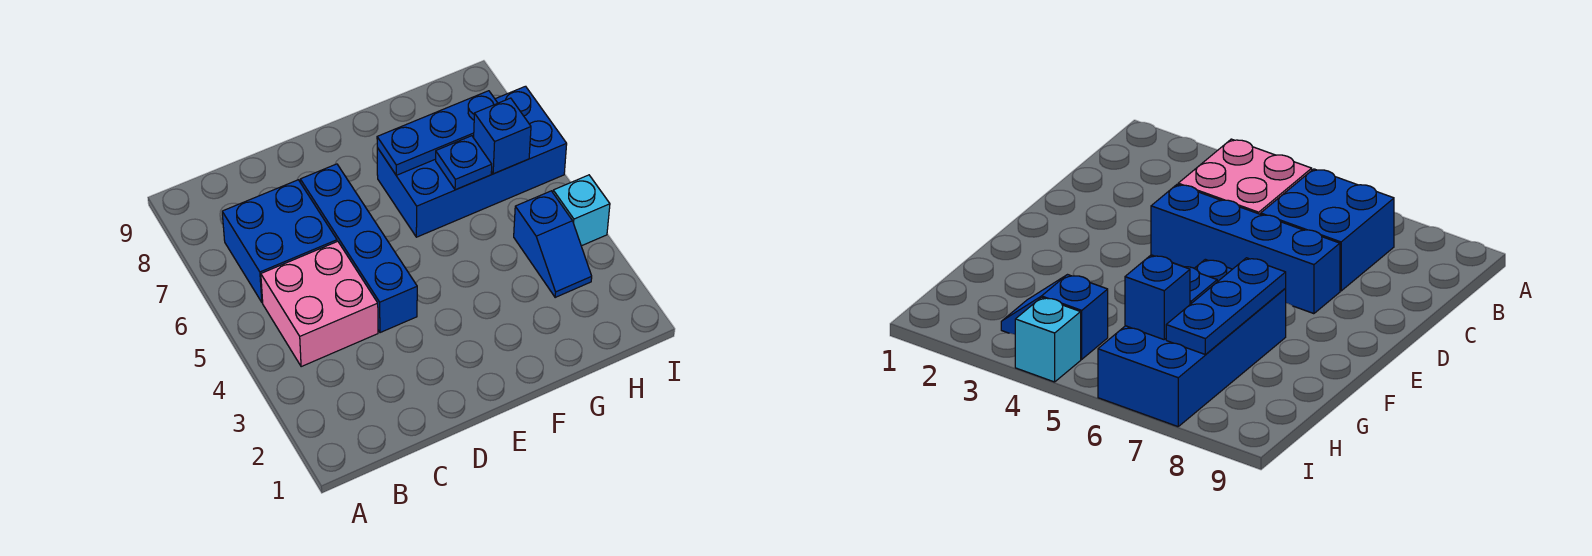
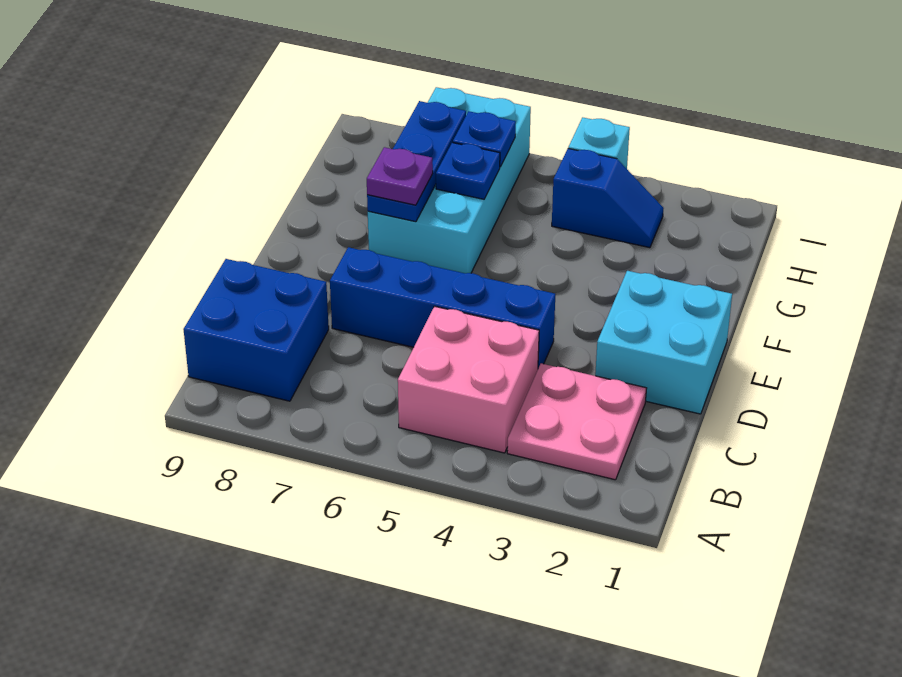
none -> pink plate B2:C3 level 1
blue brick B6:C7 level 1 -> blue brick B8:C9 level 1
none -> cyan brick D1:E2 level 1
blue brick F6:I7 level 1 -> cyan brick F6:I7 level 1
none -> purple plate F7 level 3
blue brick H6 level 2 -> blue plate H6 level 2

